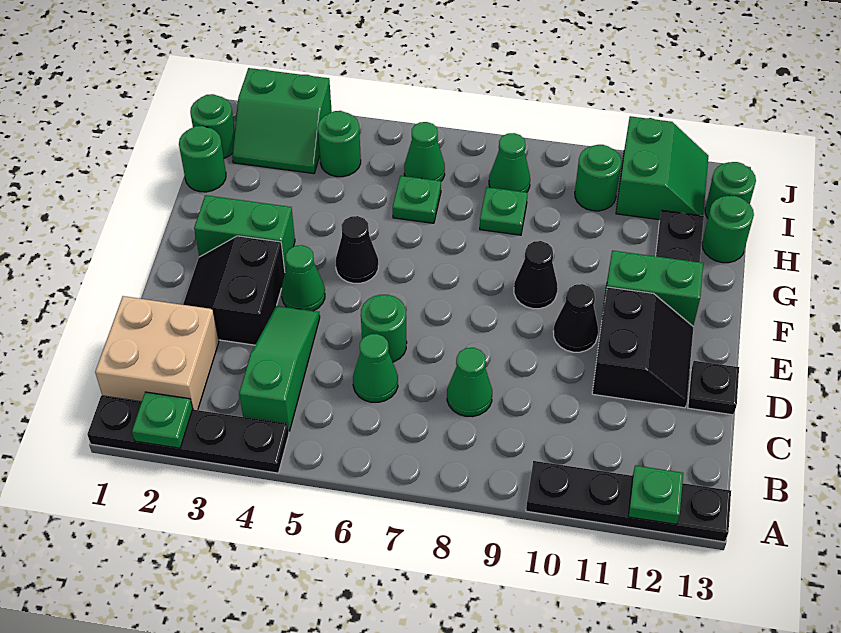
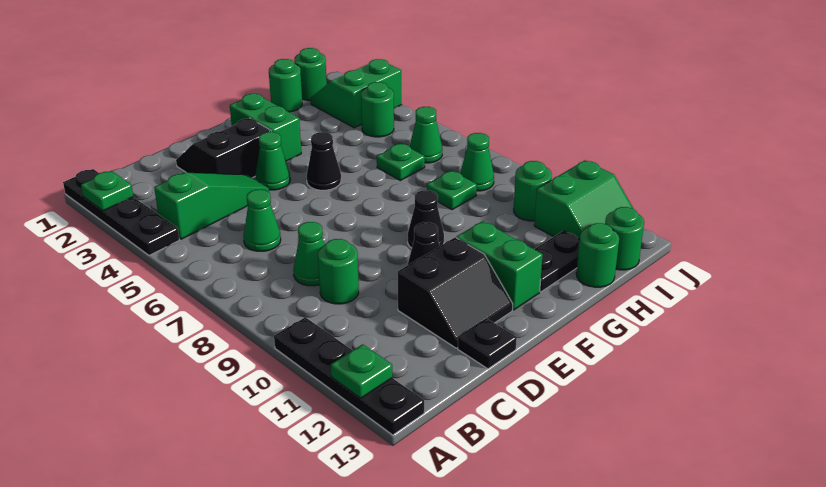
tan brick B1:C2 level 1 -> none
green round brick D6 level 1 -> green round brick C9 level 1
green slope I2:J3 level 1 top J -> green slope I2:J3 level 1 top 3

